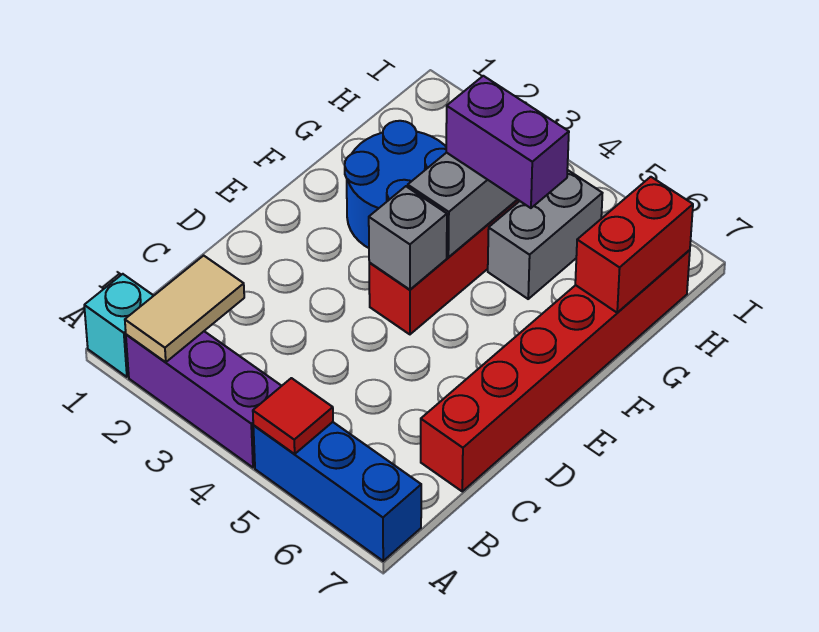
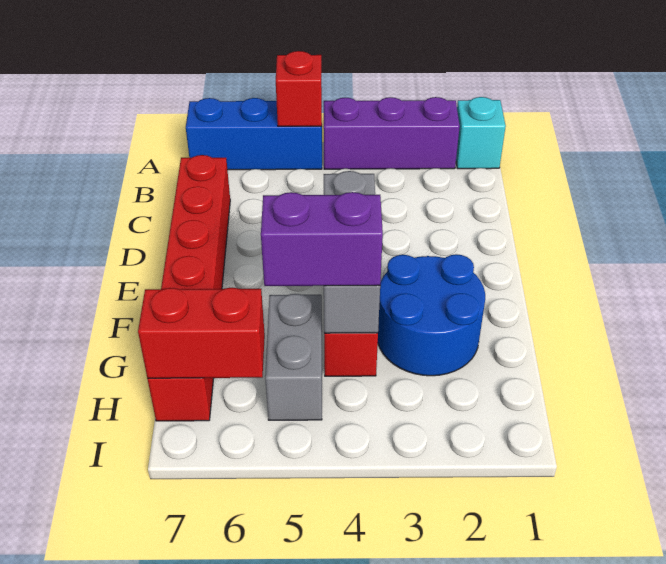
tan tile A2:B2 level 2 -> none
red tile A5 level 2 -> red brick A5 level 2
red brick G7:H7 level 2 -> red brick H6:H7 level 2

